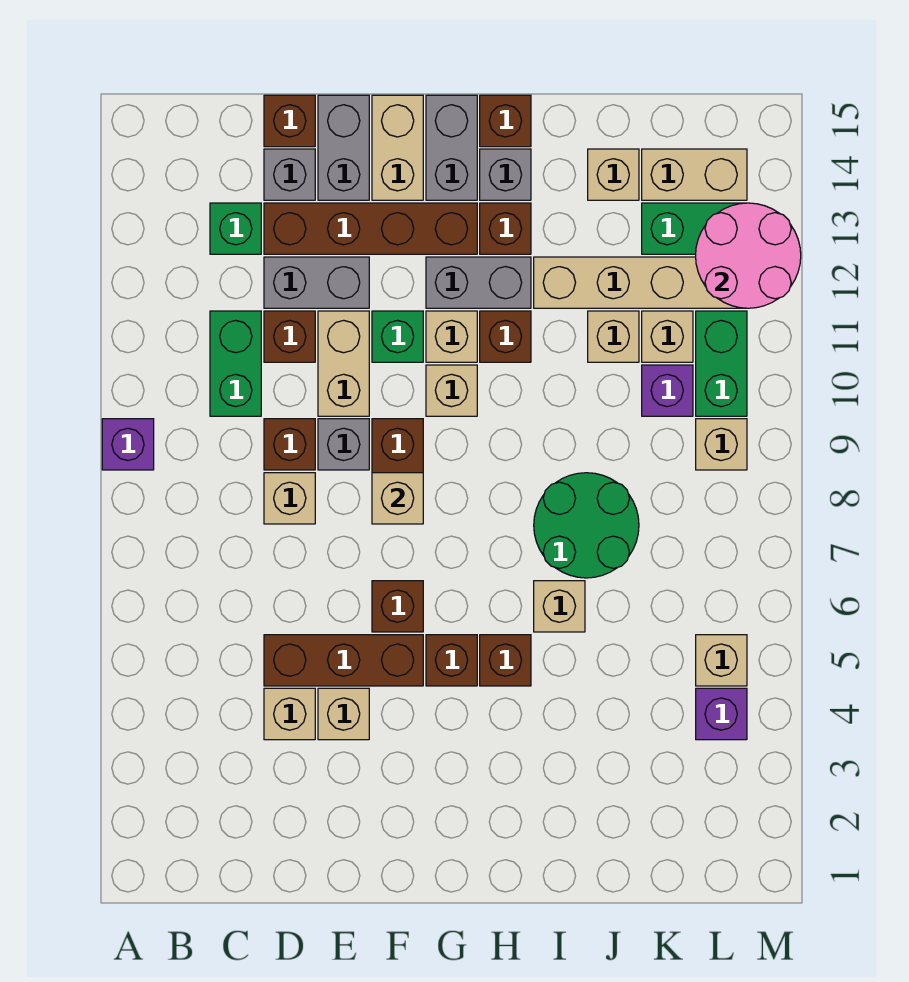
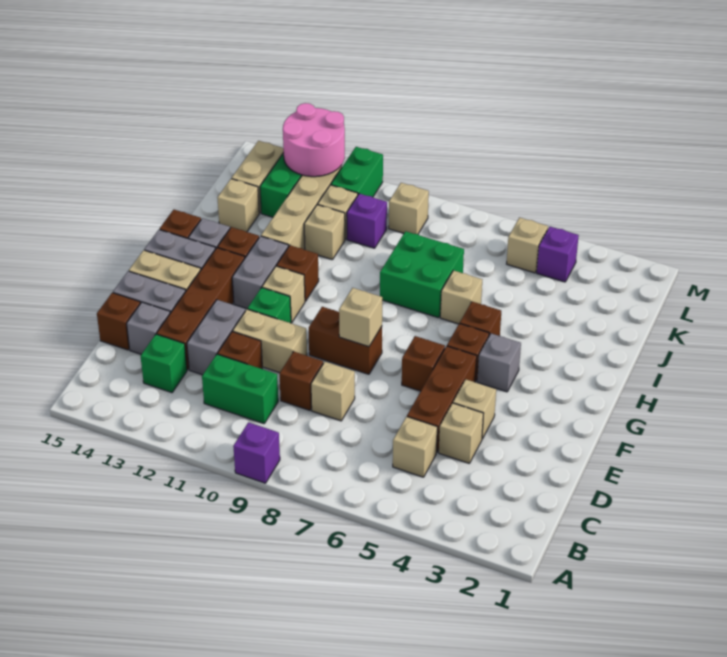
grey brick E9 level 1 -> grey brick G4 level 1
tan brick G10 level 1 -> tan brick C5 level 1
green round brick I7:J8 level 1 -> green brick I7:J8 level 1
green brick L10:L11 level 1 -> green brick L11:M11 level 1

